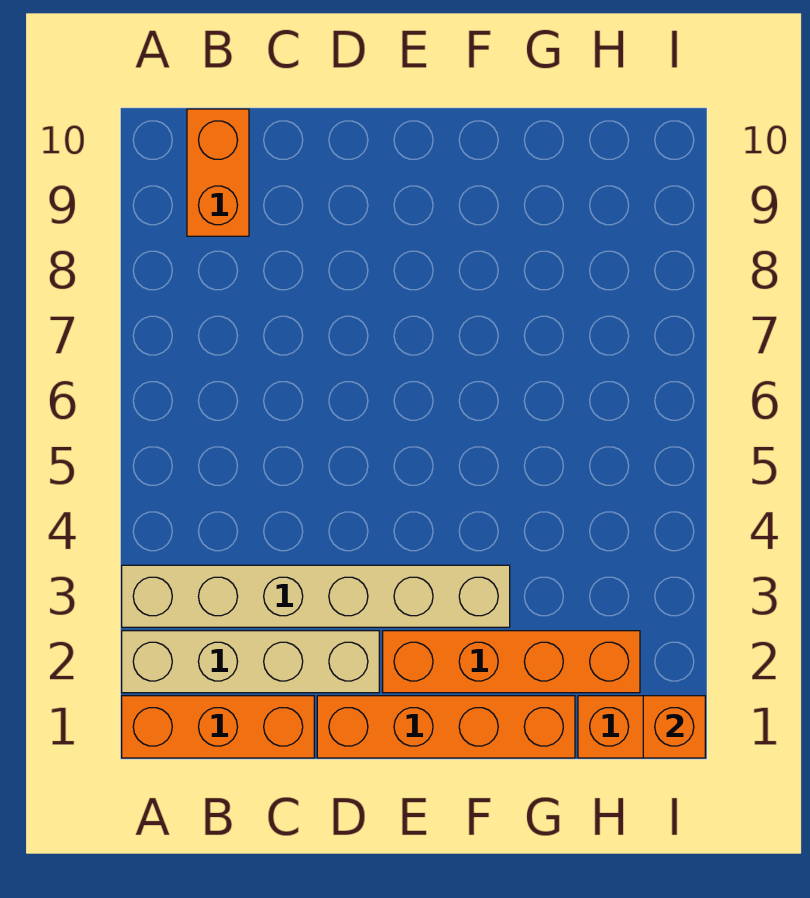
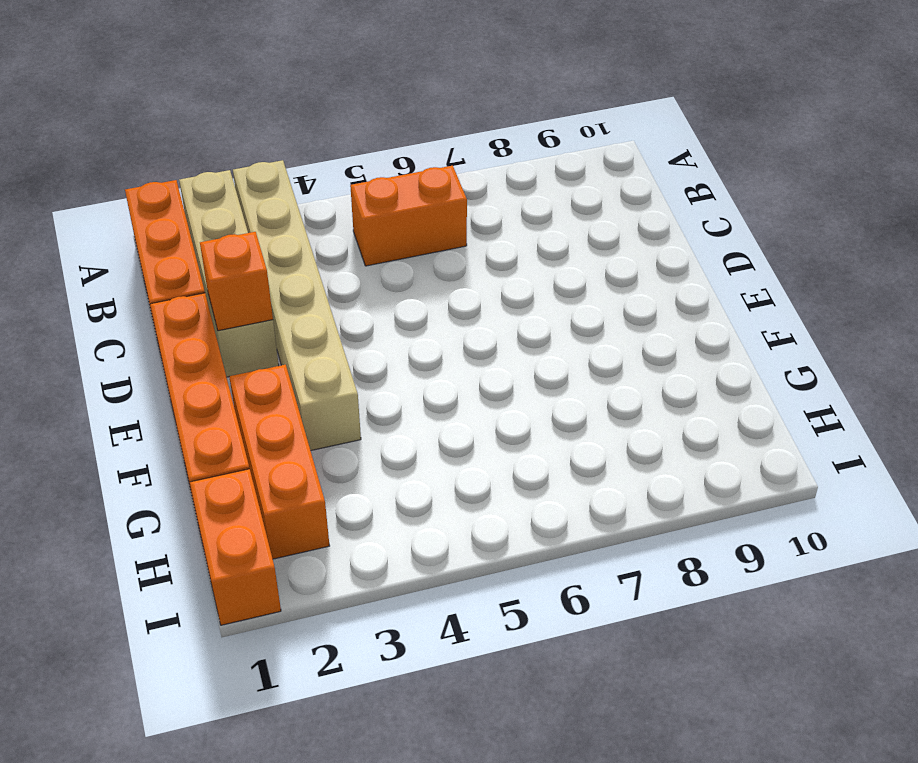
orange brick B9:B10 level 1 -> orange brick B5:B6 level 1
orange brick E2:H2 level 1 -> orange brick F2:H2 level 1
orange brick I1 level 2 -> orange brick D2 level 2

